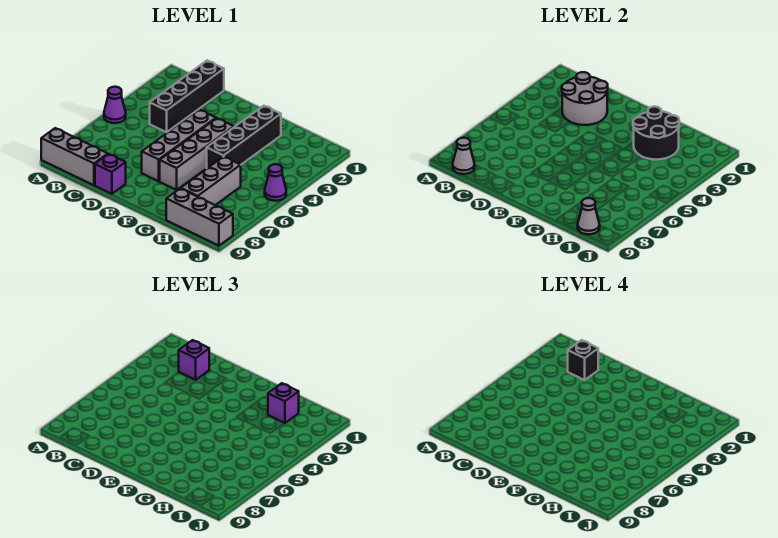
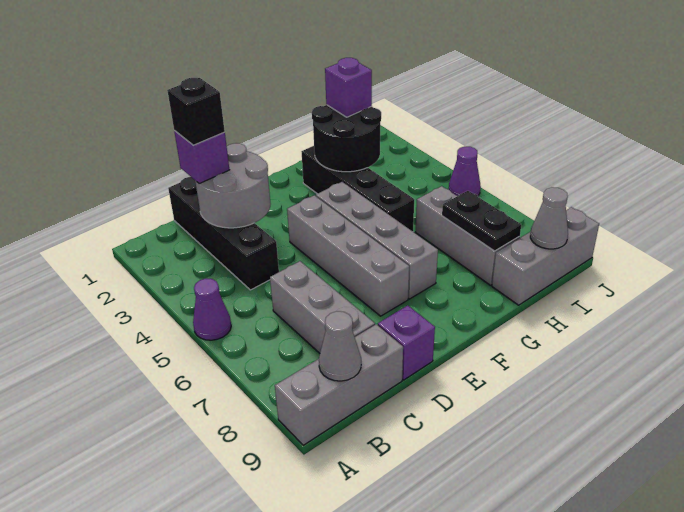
none -> grey brick C6:C8 level 1
none -> black plate H7:H8 level 2

